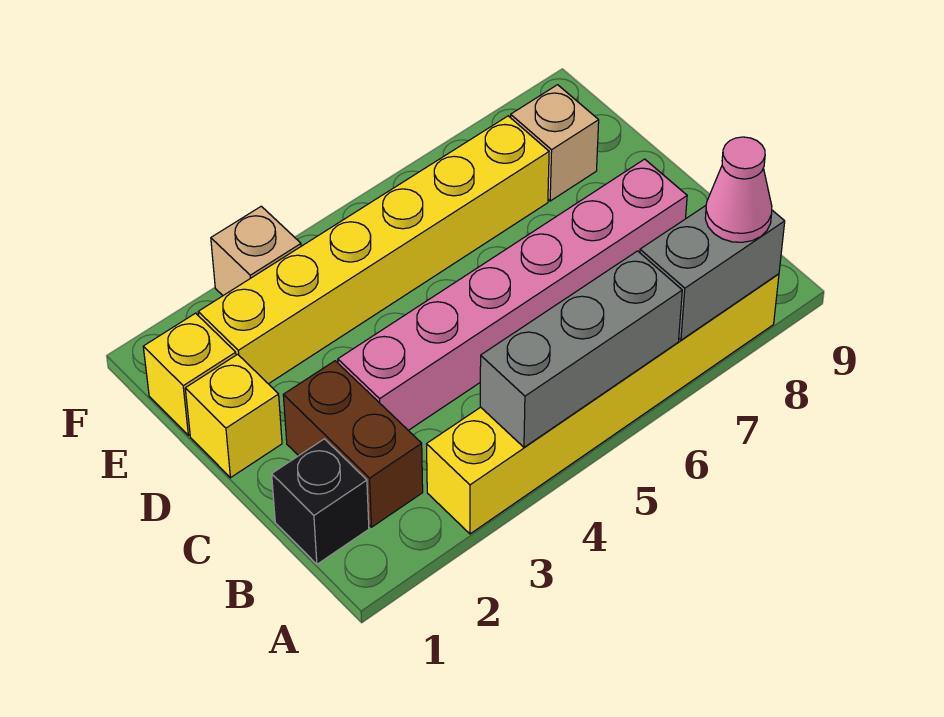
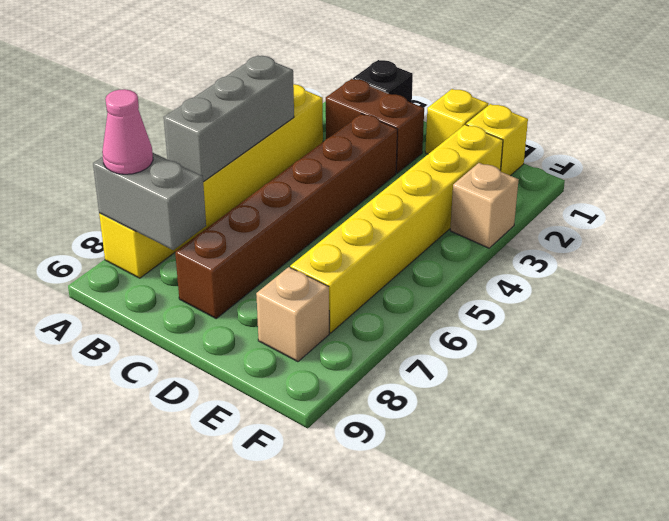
grey brick A7:A8 level 2 -> grey brick A8:B8 level 2
pink brick C3:C8 level 1 -> brown brick C3:C8 level 1

